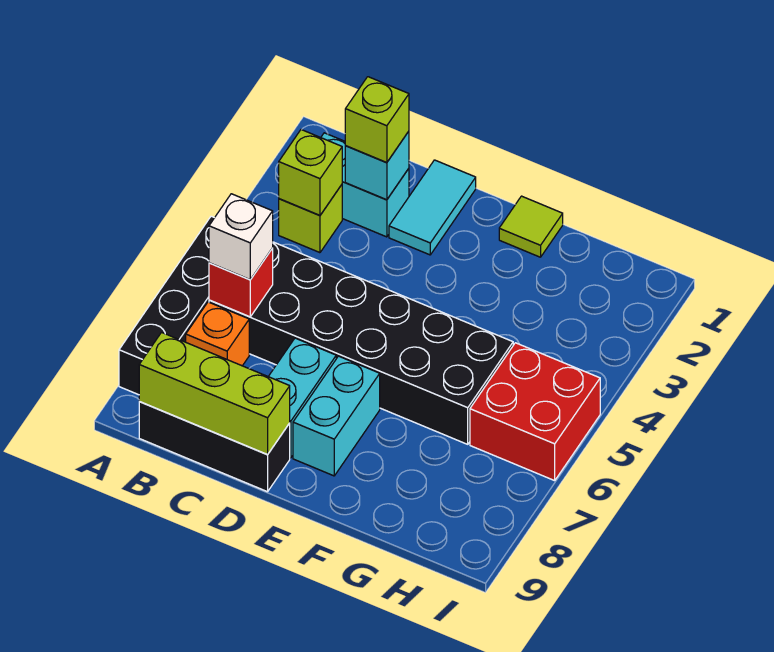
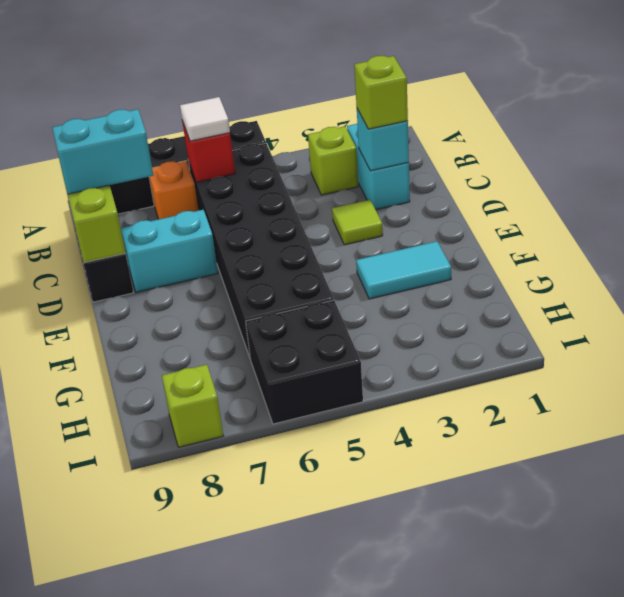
lime brick B3 level 2 -> lime brick I8 level 1
white brick B6 level 3 -> white tile B6 level 3
cyan tile D1:D2 level 1 -> cyan tile F2:F3 level 1
cyan brick E7:E8 level 1 -> cyan brick C8:C9 level 3
lime tile F1 level 1 -> lime tile D3 level 1
red brick H5:I6 level 1 -> black brick H5:I6 level 1

